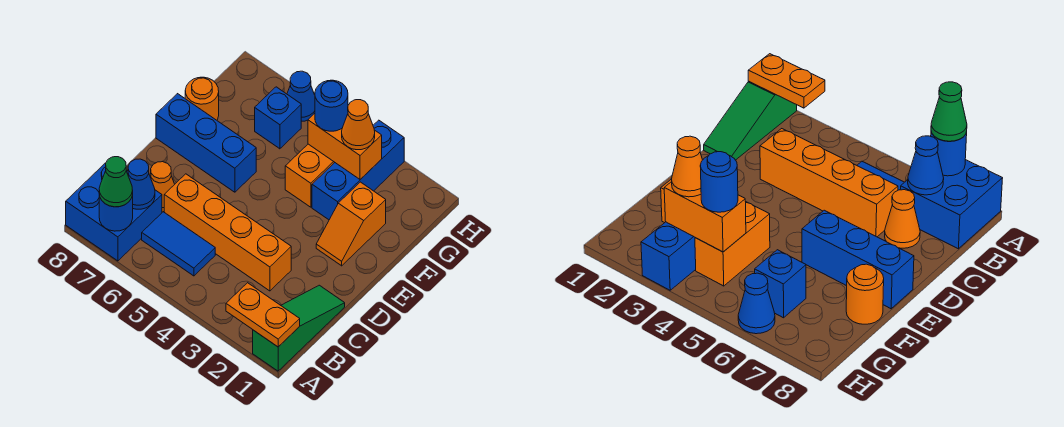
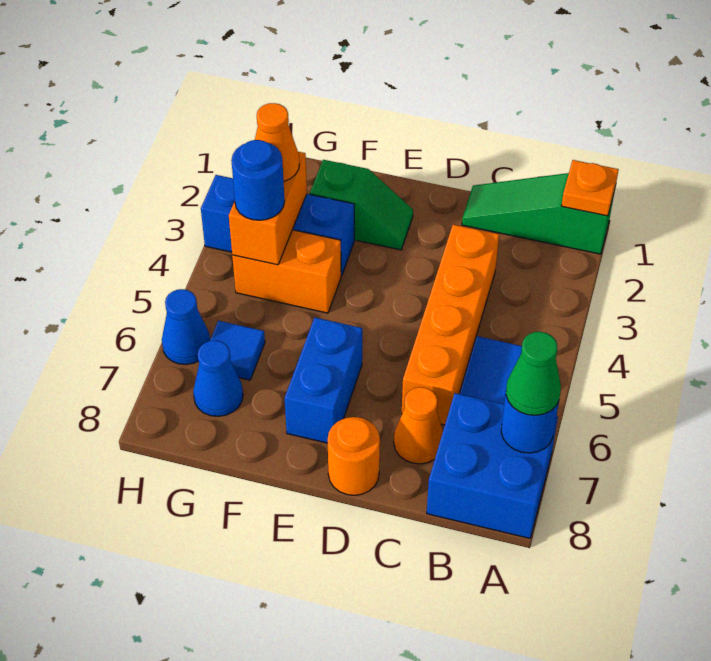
orange plate A1:A2 level 2 -> orange plate A1 level 2
blue cone B7 level 2 -> blue cone G7 level 1
orange slope E2:F2 level 1 top F -> green slope E2:F2 level 1 top F
blue brick E6:E8 level 1 -> blue brick E6:E7 level 1
orange round brick F8 level 1 -> orange round brick D8 level 1
blue brick G6 level 1 -> blue tile G6 level 1

